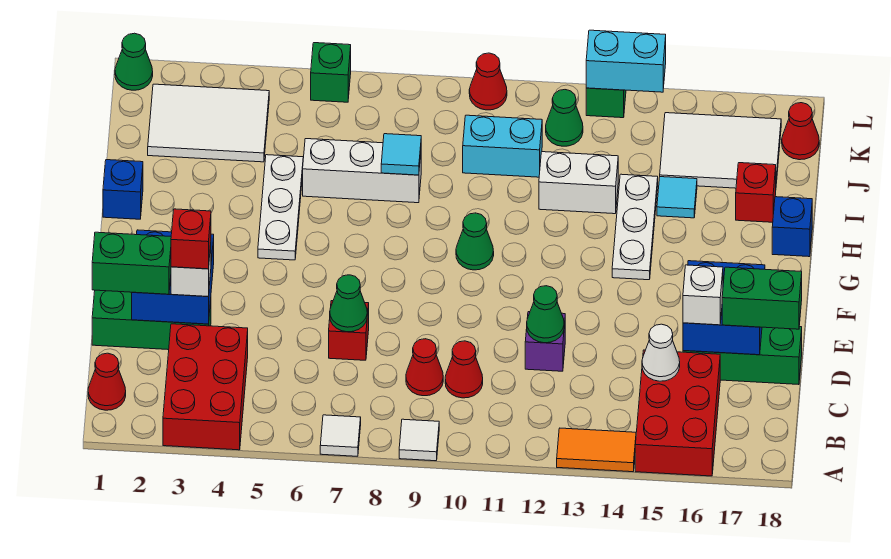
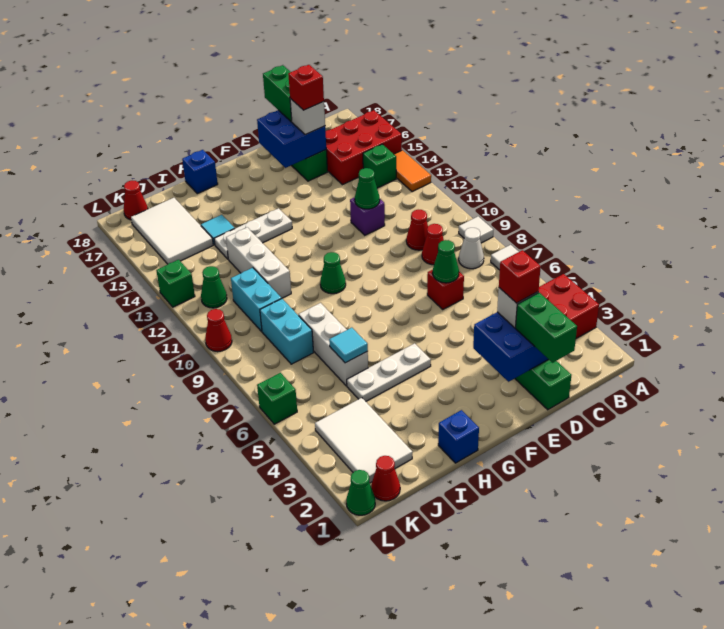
red cone B1 level 1 -> red cone K1 level 1
none -> green brick B14 level 1
white cone C15 level 2 -> white cone B8 level 1
cyan tile I8 level 2 -> cyan tile I6 level 2
white brick I12:I13 level 1 -> white brick I11:I13 level 1
red brick I17 level 1 -> red brick D16 level 4
cyan brick L13:L14 level 2 -> cyan brick J8:J9 level 1

